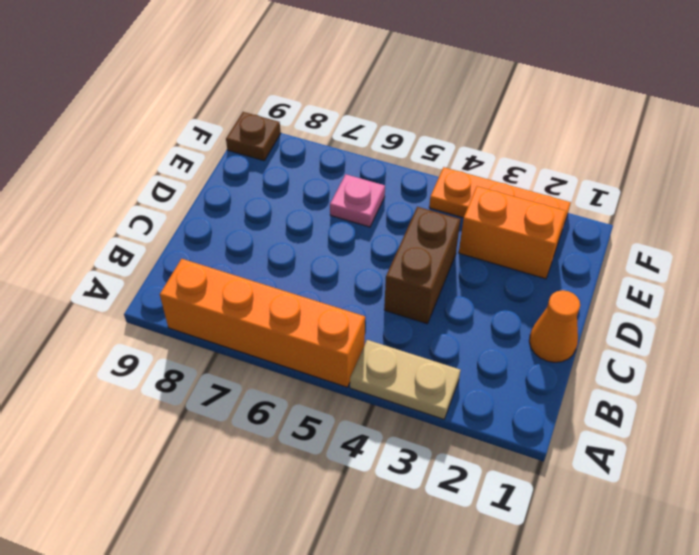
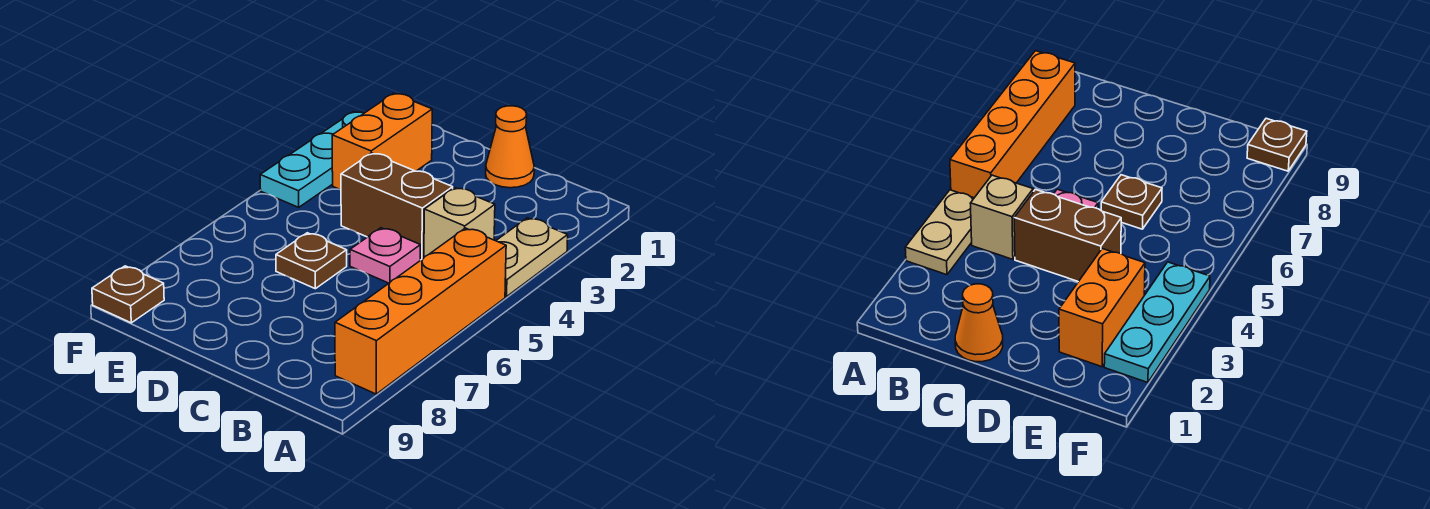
none -> tan brick B4 level 1
none -> brown plate D6 level 1
pink plate E6 level 1 -> pink plate C5 level 1
orange plate F2:F4 level 1 -> cyan plate F2:F4 level 1

